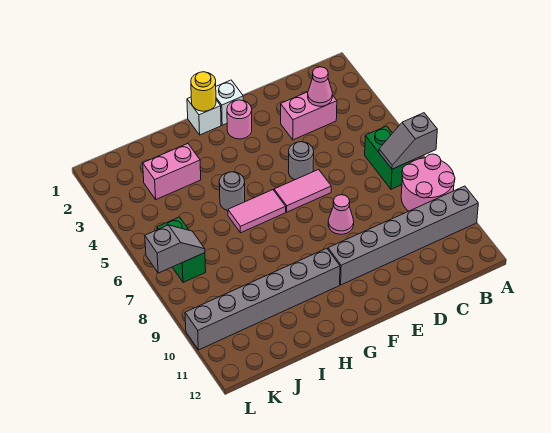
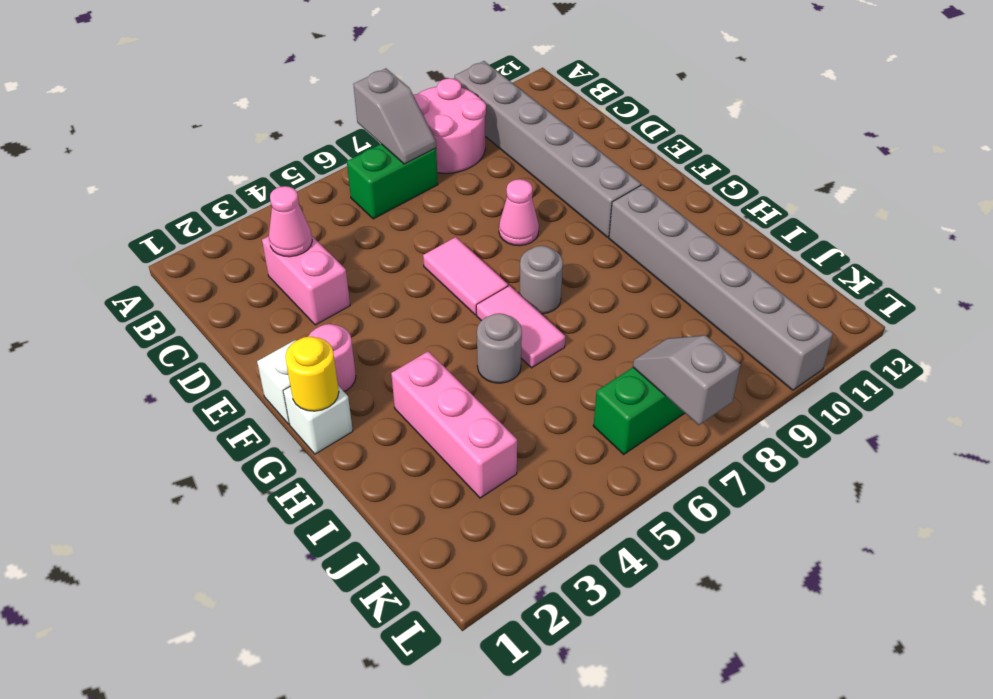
grey round brick E5 level 1 -> grey round brick G7 level 1
pink brick I3:J3 level 1 -> pink brick H3:J3 level 1

